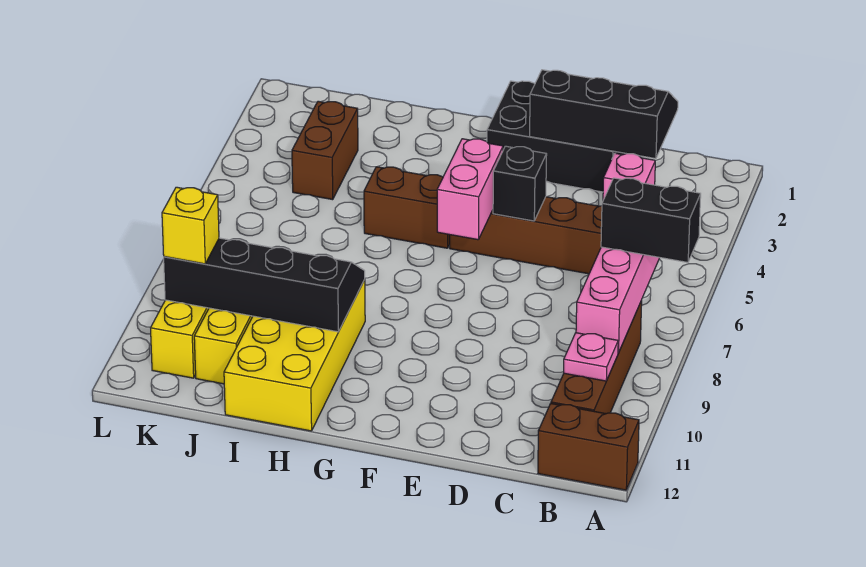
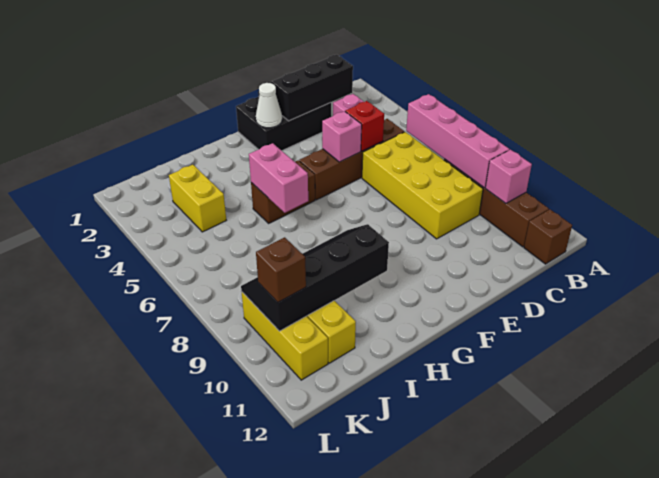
black brick A7:B7 level 3 -> none
brown brick A12:B12 level 1 -> brown brick B12 level 1
pink plate B10 level 2 -> pink brick B10 level 2
none -> red brick D5 level 2
black brick E5 level 2 -> pink brick E5 level 2
none -> white cone F2 level 2
pink brick F5:F6 level 2 -> pink brick H5:H6 level 2
yellow brick H9:I12 level 1 -> yellow brick C6:D9 level 1
brown brick J3:J4 level 1 -> yellow brick J3:J4 level 1
yellow brick K10 level 3 -> brown brick K10 level 3

